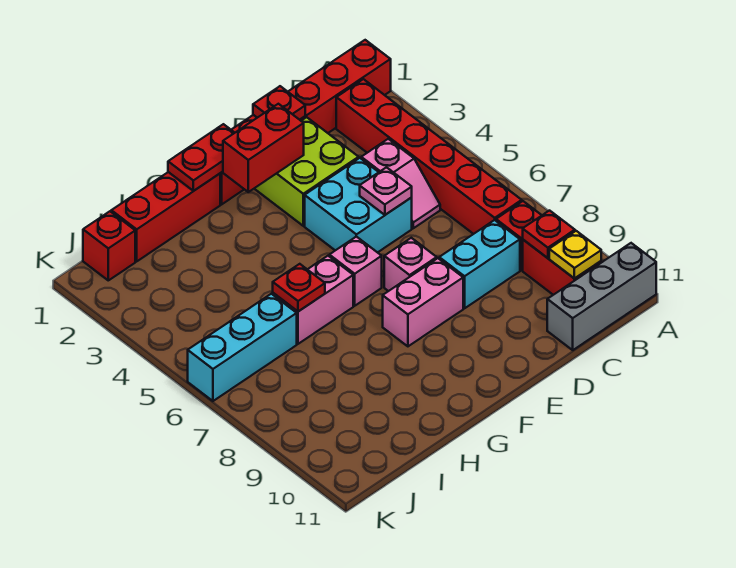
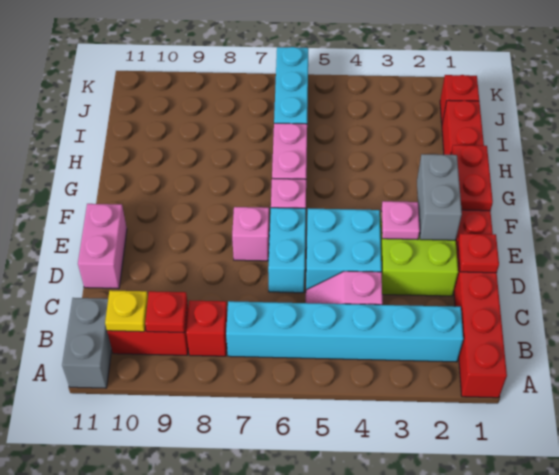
grey brick A11:C11 level 1 -> grey brick A11:B11 level 1
red brick B2:B7 level 1 -> cyan brick B2:B7 level 1
cyan brick C8:D8 level 1 -> cyan brick D6:E6 level 1
pink plate D5 level 2 -> pink plate E3 level 2
red brick E2:F2 level 2 -> grey brick E2:F2 level 2
pink brick E8:F8 level 1 -> pink brick D11:E11 level 1
red plate H6 level 2 -> none

